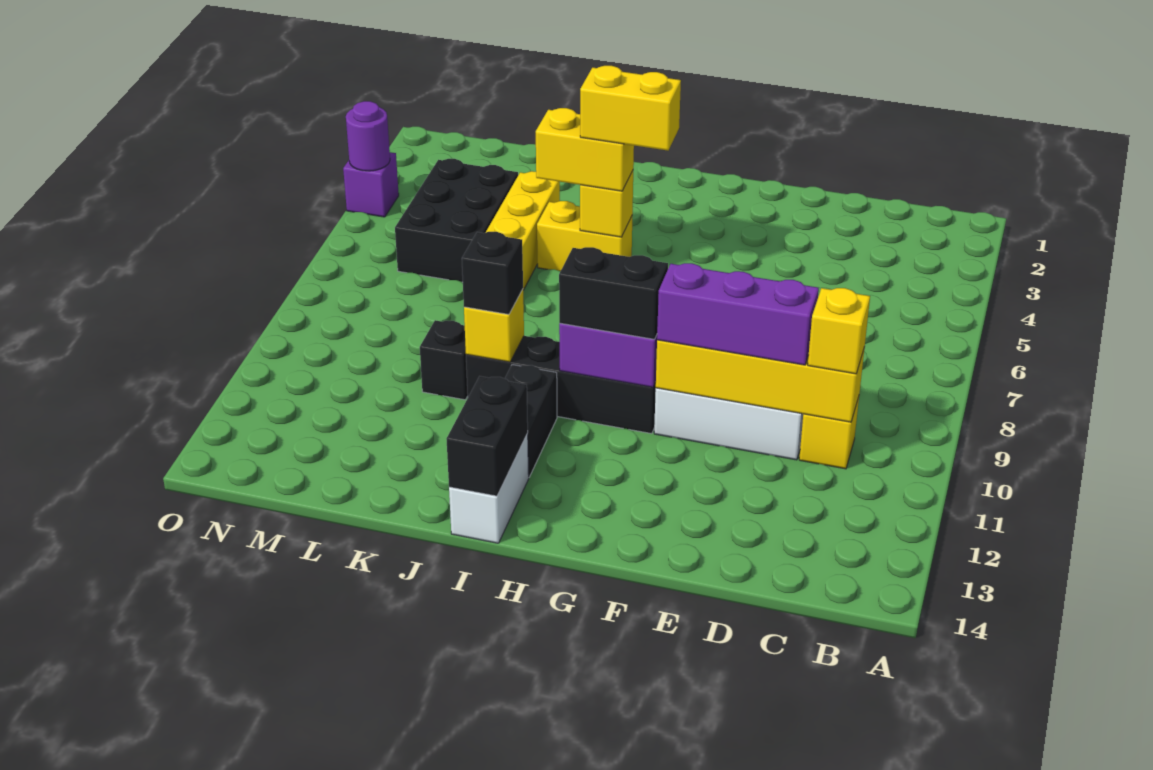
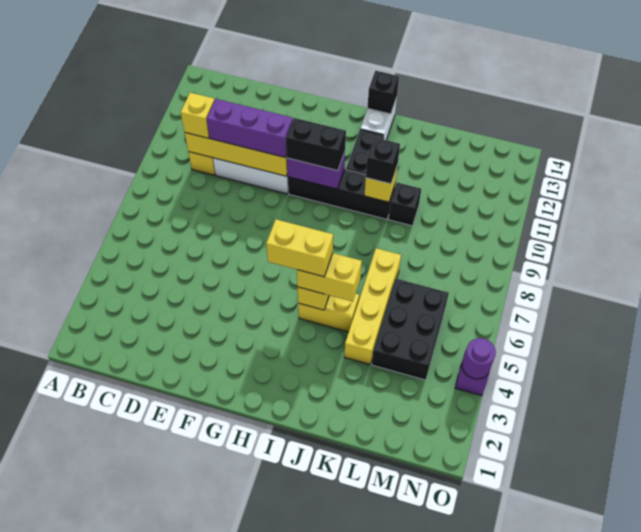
black brick I13:I14 level 2 -> black brick I14 level 2

